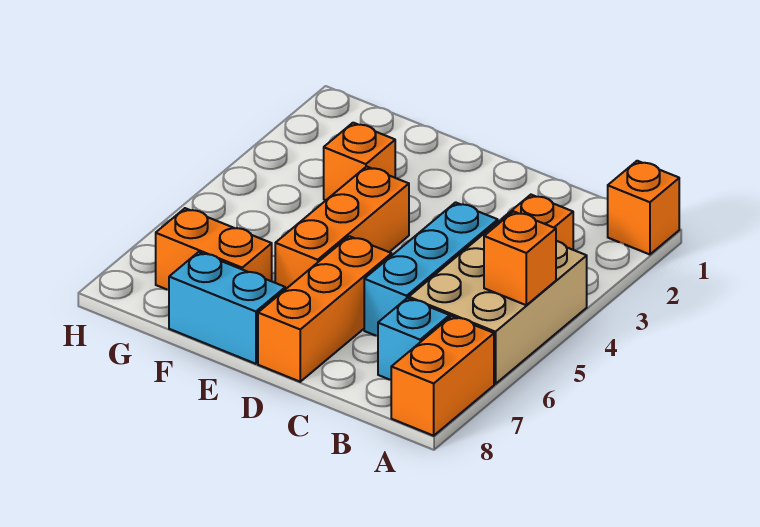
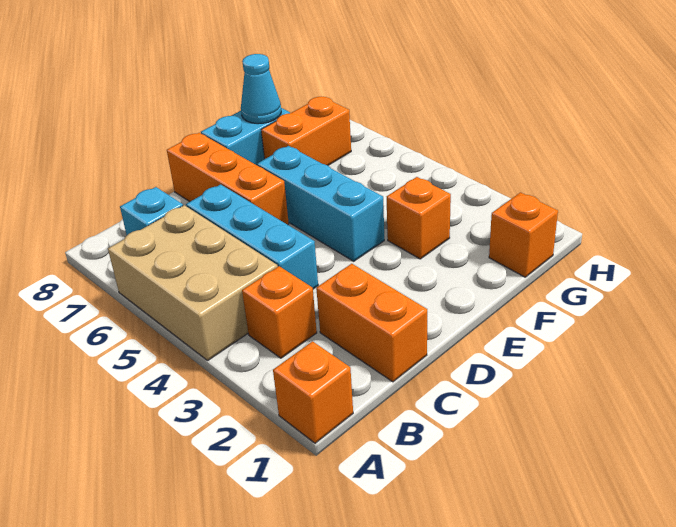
orange brick A5 level 2 -> orange brick G1 level 1
orange brick A7:A8 level 1 -> orange brick C1:C2 level 1
orange brick E4:E6 level 1 -> cyan brick E4:E6 level 1
none -> cyan cone F8 level 2

